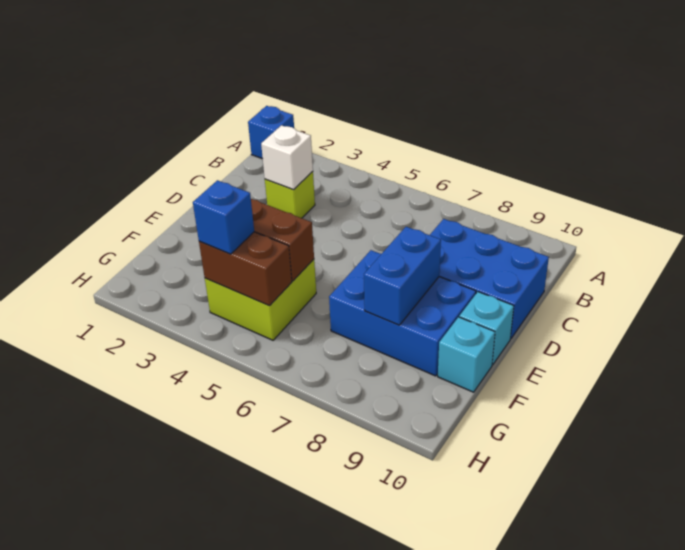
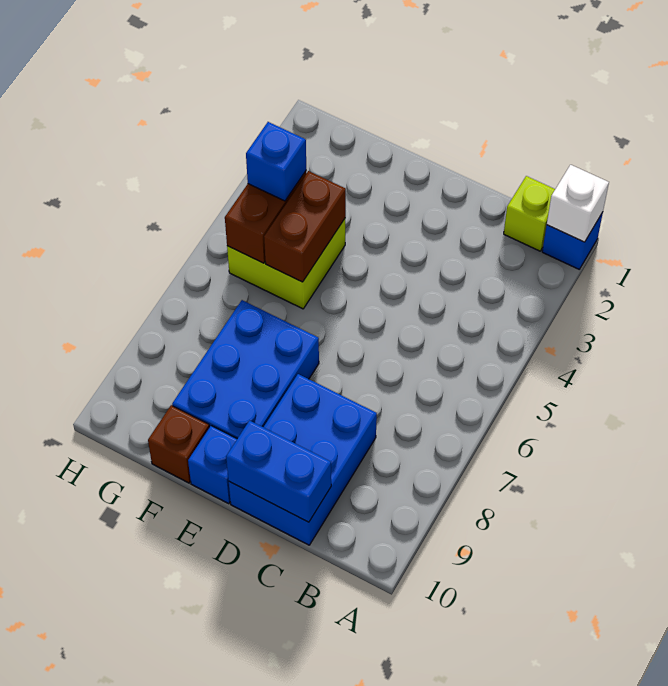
lime brick C3 level 1 -> lime brick B1 level 1
white brick C3 level 2 -> white brick A1 level 2
blue brick E8:F8 level 2 -> blue brick C10:D10 level 2
cyan brick E10 level 1 -> blue brick E10 level 1
cyan brick F10 level 1 -> brown brick F10 level 1

